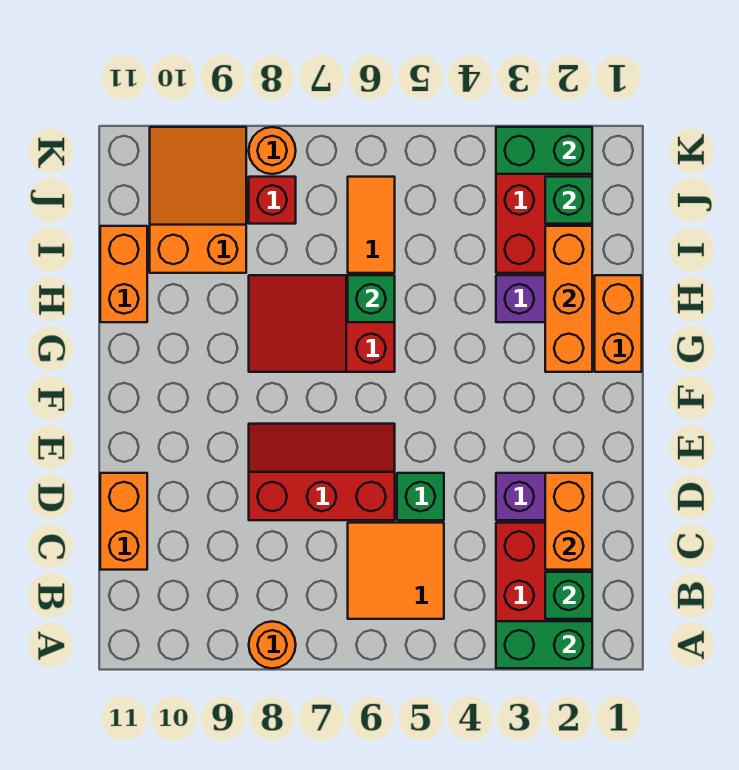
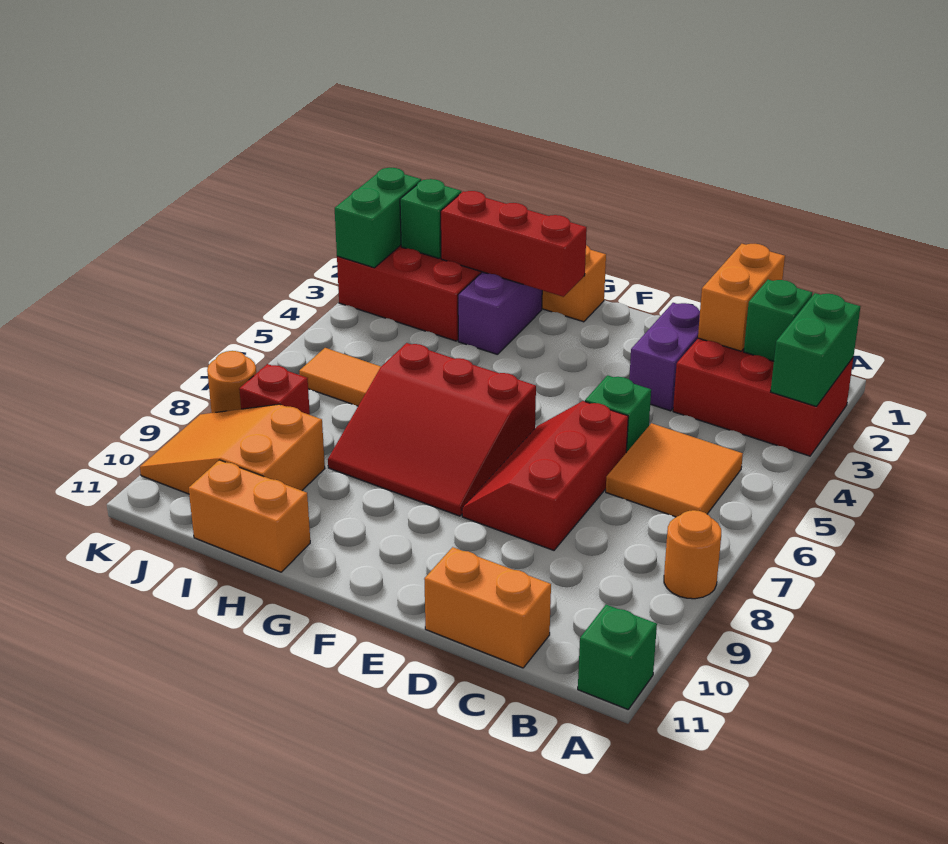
orange brick C2:D2 level 2 -> orange brick C1:C2 level 2
orange brick G2:I2 level 2 -> red brick G2:I2 level 2
red slope G6:H8 level 1 top 6 -> red slope F6:H8 level 1 top 6
green brick H6 level 2 -> green brick A11 level 1

